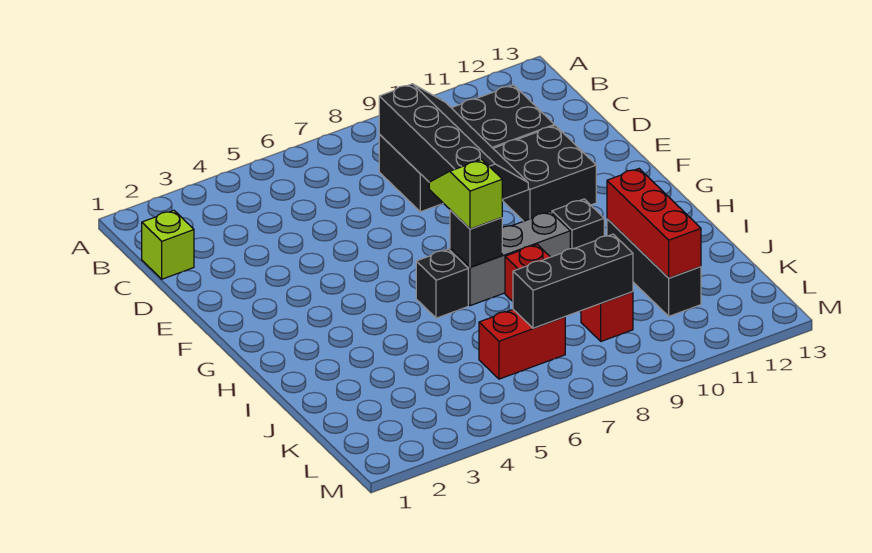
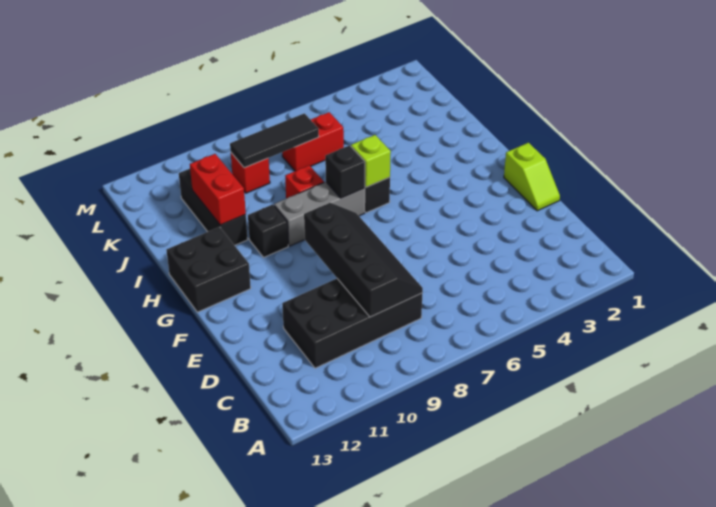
lime brick C1 level 1 -> lime brick H6 level 2
black slope C8:F9 level 2 top 8 -> black slope C8:F9 level 2 top 9
black brick E10:F11 level 1 -> black brick G12:H13 level 1
lime slope G7:H7 level 3 top H -> lime slope E1:F1 level 1 top F
red brick I11:K11 level 2 -> red brick I11:J11 level 2
black brick K7:K9 level 2 -> black tile K7:K9 level 2

